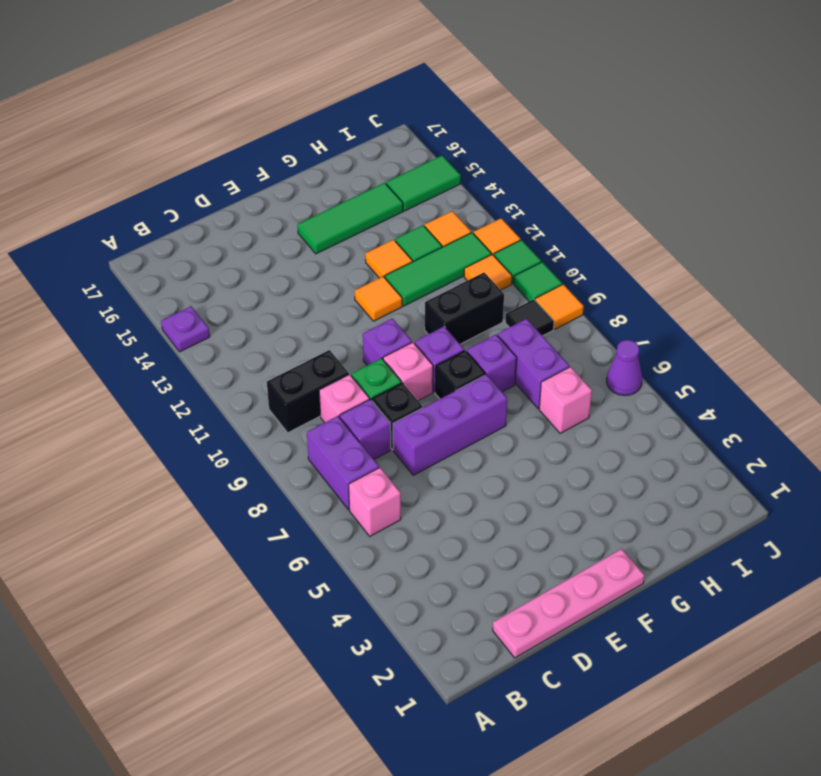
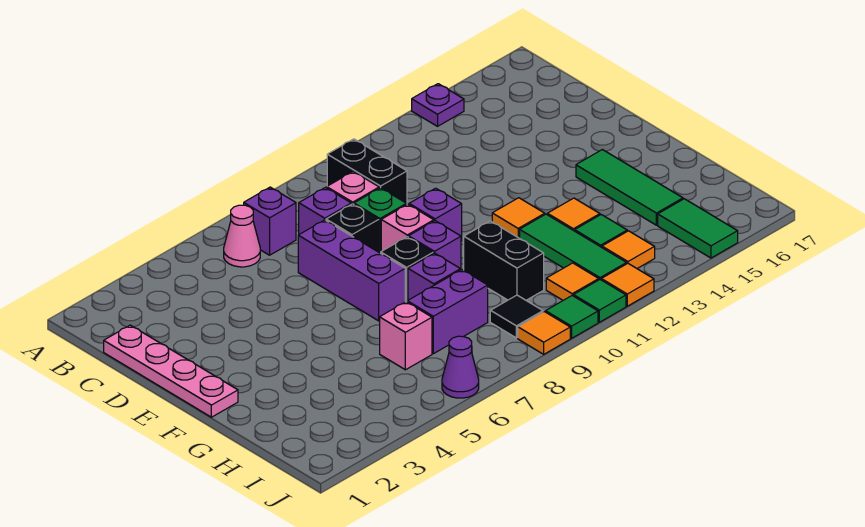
pink brick B6 level 1 -> pink cone B6 level 1
purple brick B7:B8 level 1 -> purple brick B7 level 1

